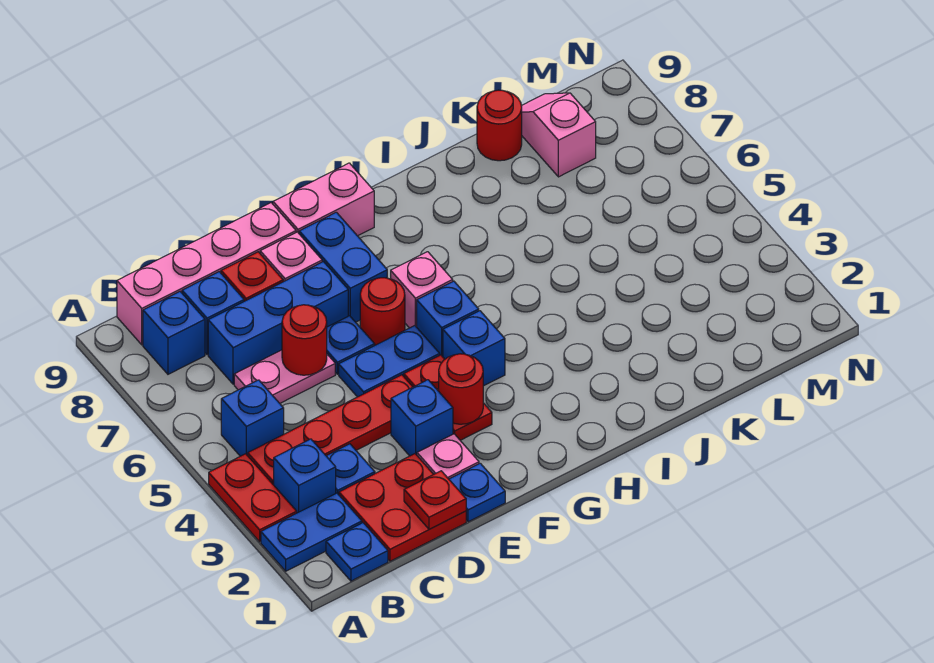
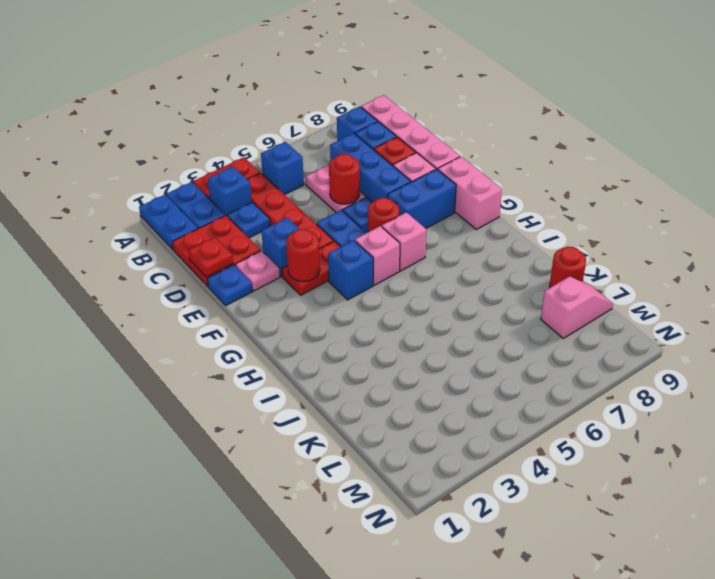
blue plate B1 level 1 -> blue plate A1:B1 level 1
blue brick G5 level 1 -> pink brick G5 level 1

